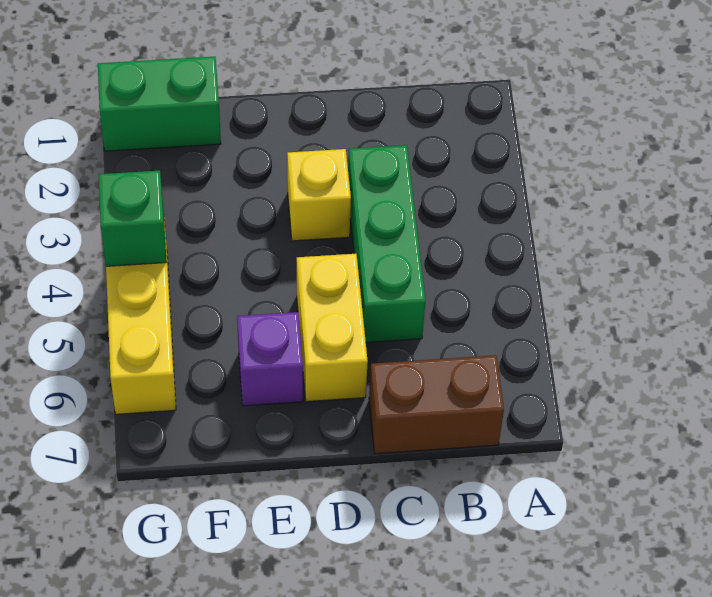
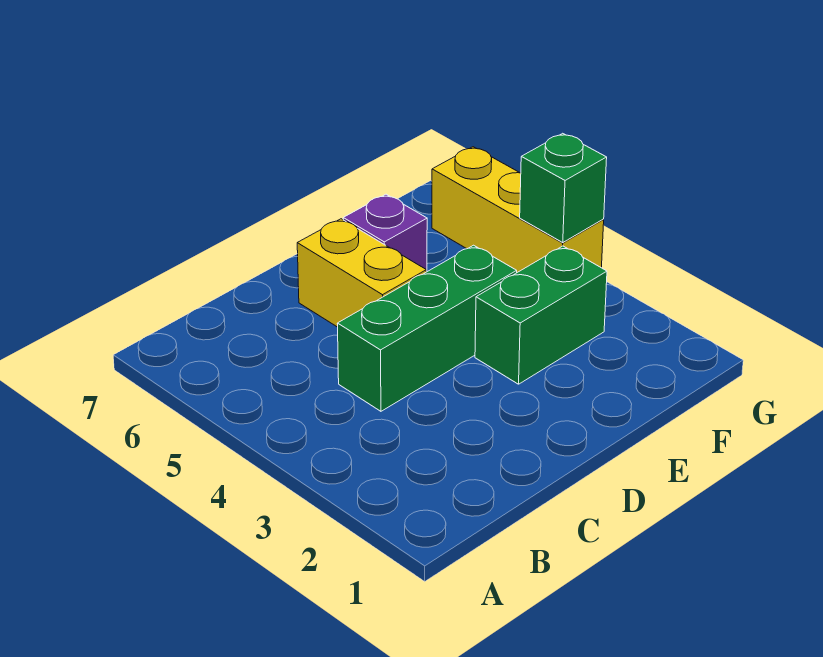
brown brick B7:C7 level 1 -> none
green brick C3:C5 level 1 -> green brick C4:E4 level 1
yellow brick D3 level 1 -> none
green brick F1:G1 level 1 -> green brick E3:F3 level 1

